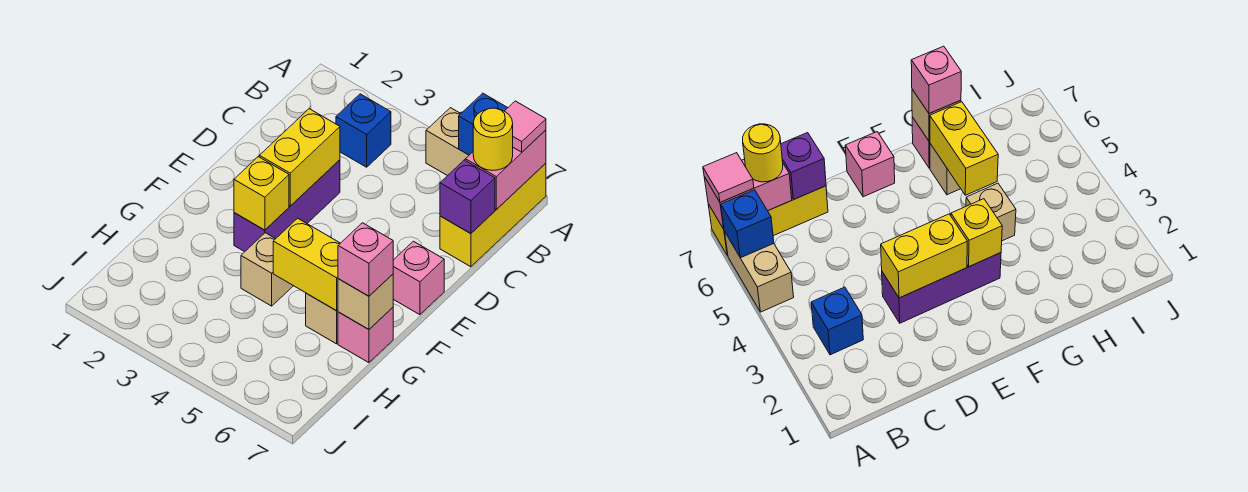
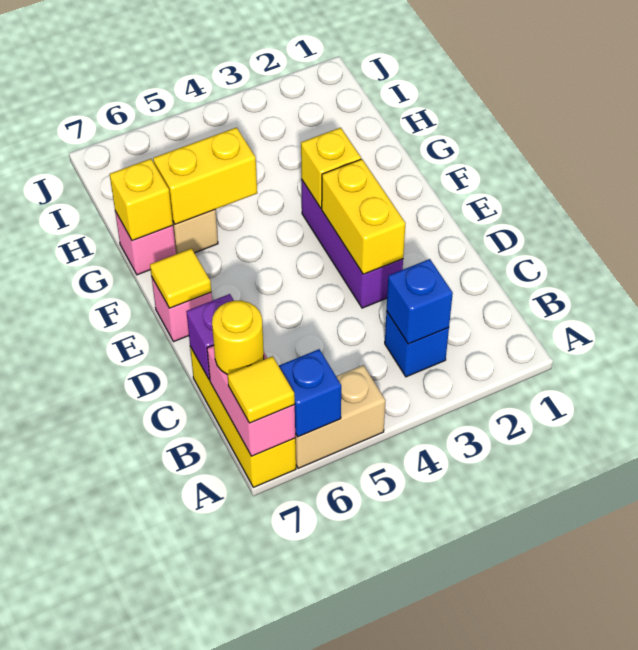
pink tile A7 level 3 -> yellow tile A7 level 3
none -> blue brick B3 level 2
none -> yellow tile E7 level 2
tan brick G4 level 1 -> none
tan brick G7 level 2 -> yellow brick G7 level 2
pink brick G7 level 3 -> none

